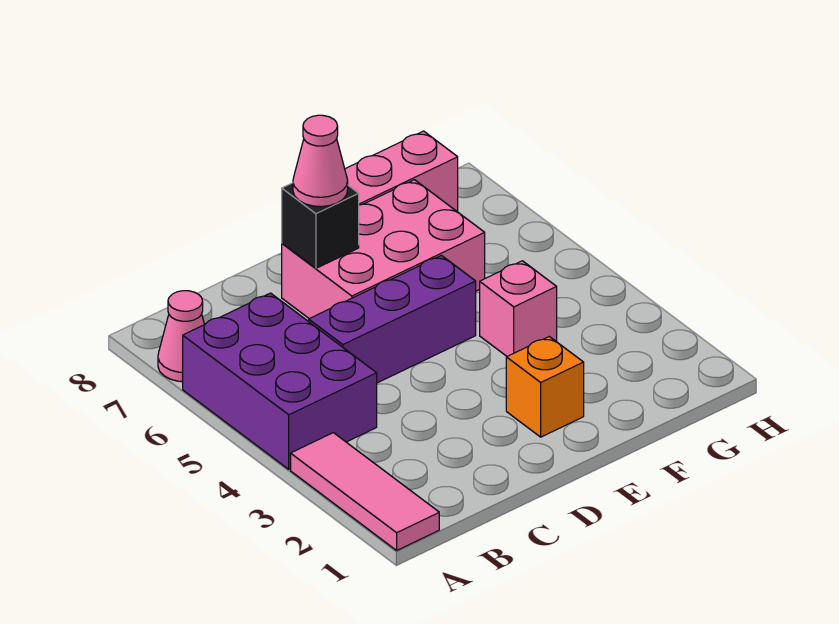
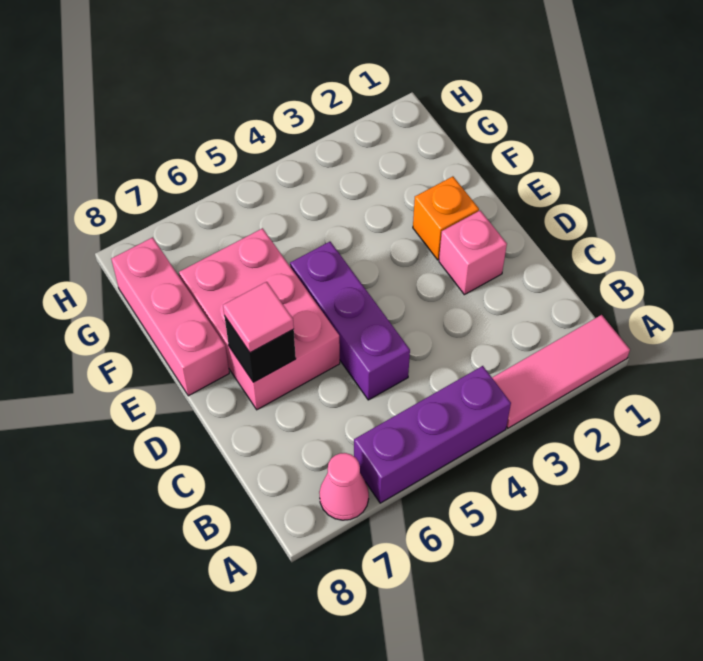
purple brick A4:B6 level 1 -> purple brick A4:A6 level 1
pink cone D7 level 3 -> pink tile D7 level 3
pink brick F4 level 1 -> pink brick D2 level 1

